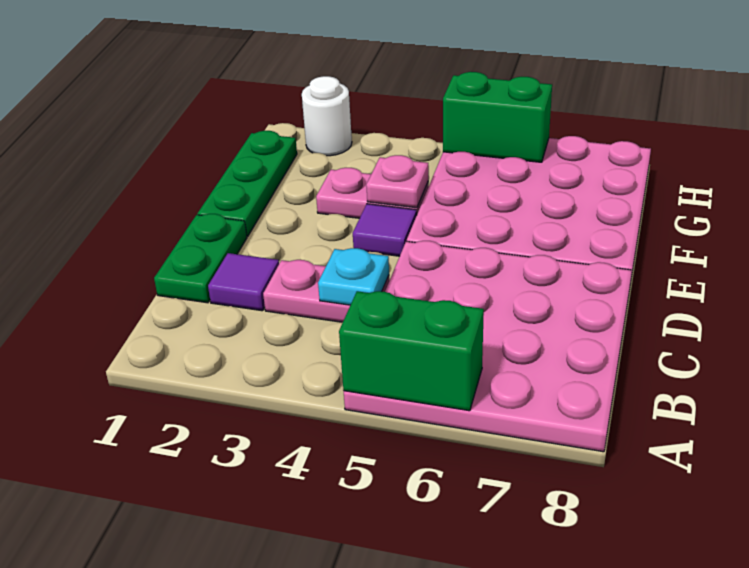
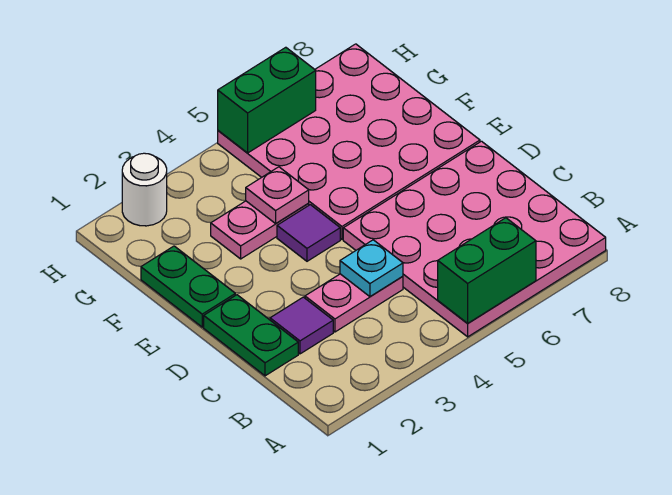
green plate E1:G1 level 1 -> green plate E1:F1 level 1

